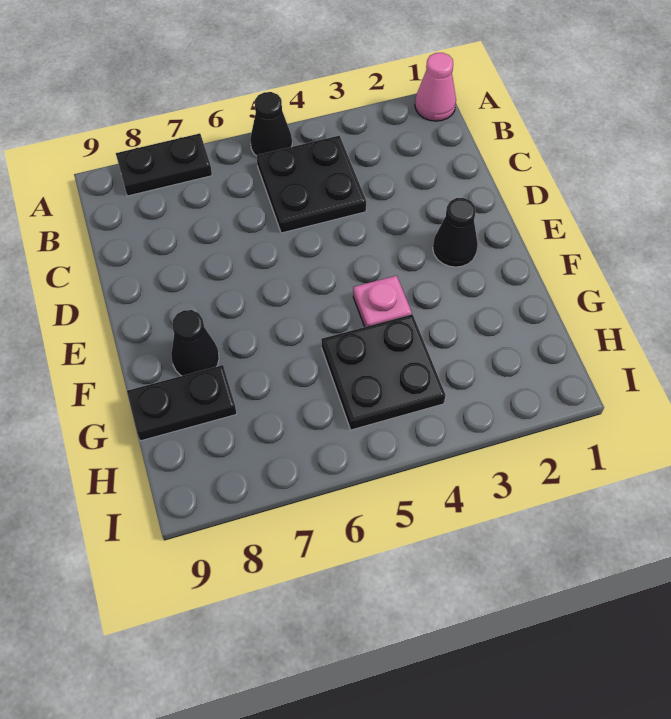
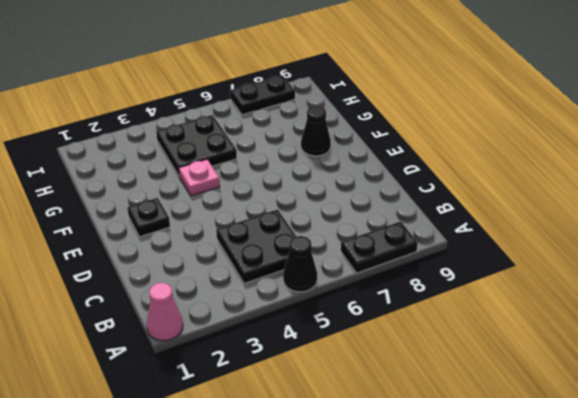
black cone E2 level 1 -> black plate E2 level 1
black plate G8:G9 level 1 -> black plate I7:I8 level 1

